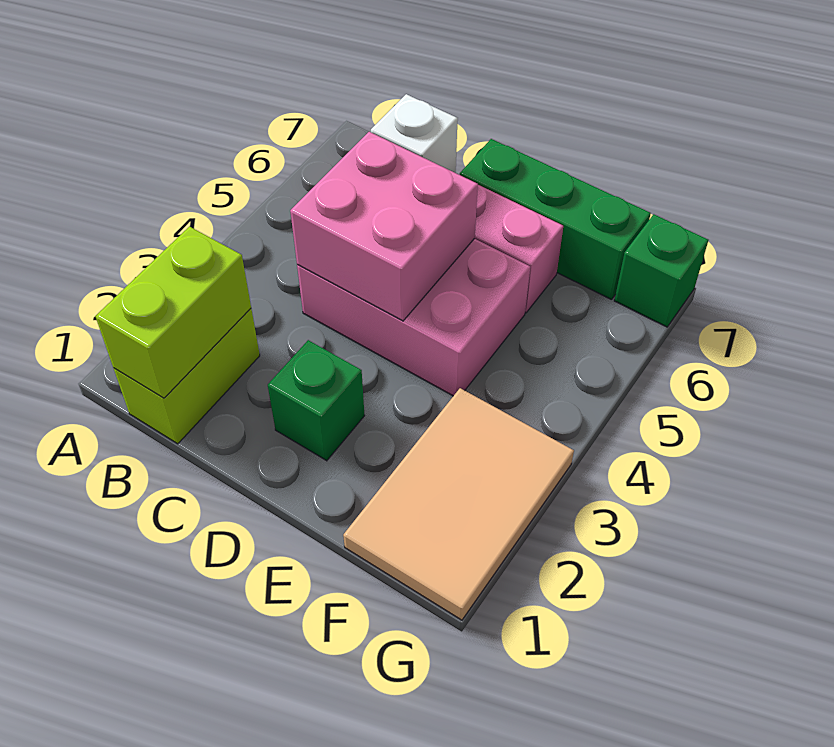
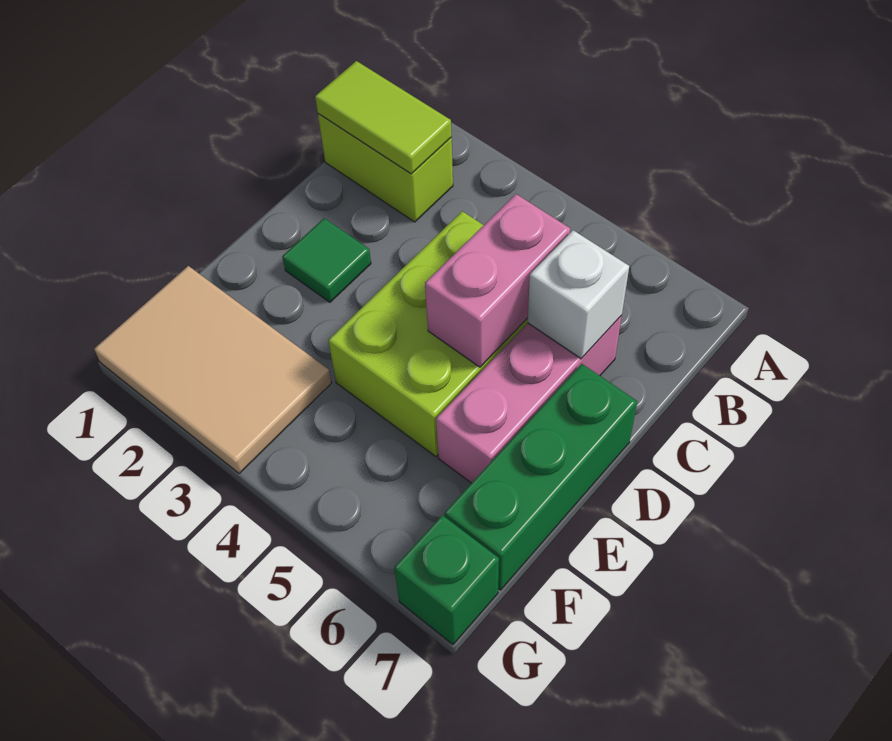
lime brick B1:B2 level 2 -> lime tile B1:B2 level 2
pink brick C4:E5 level 1 -> lime brick C4:E5 level 1
pink brick C4:D5 level 2 -> pink brick C5:D5 level 2
green brick D2 level 1 -> green tile D2 level 1

